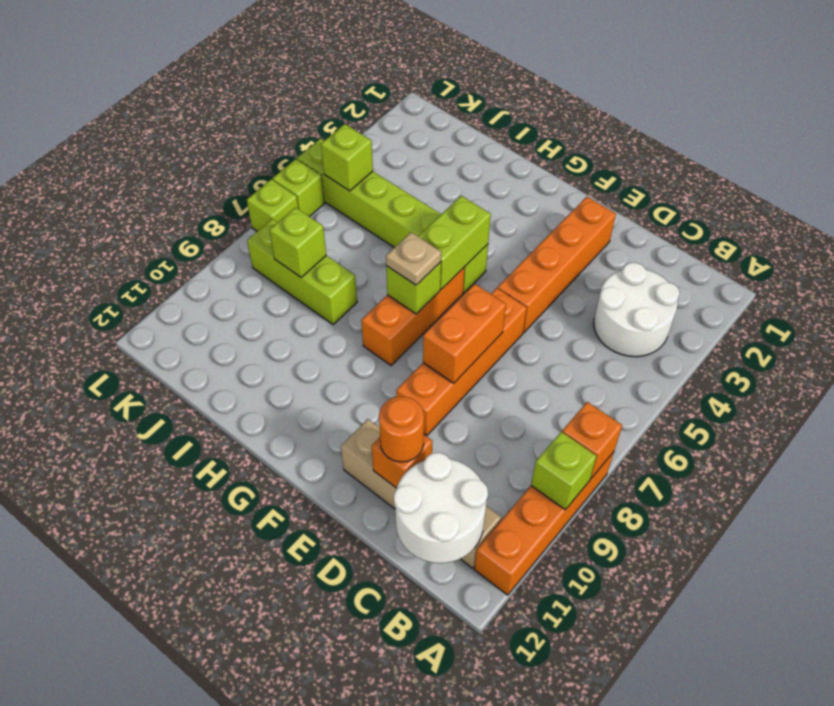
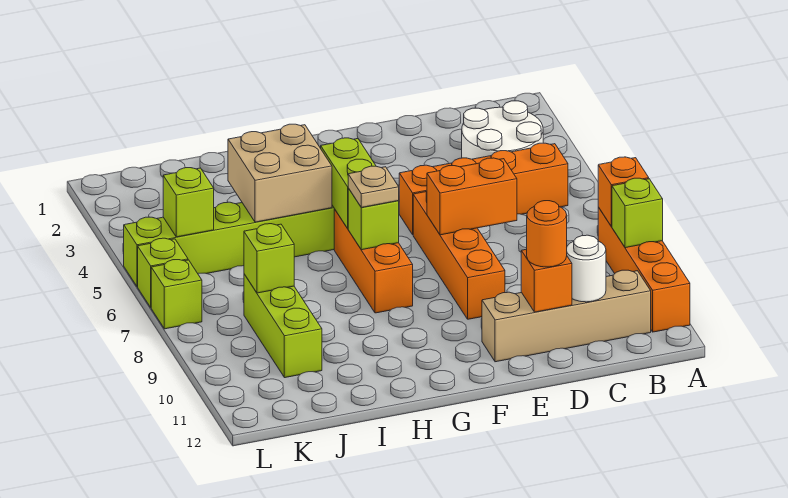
white round brick B11:C12 level 2 -> white round brick C11 level 2
orange brick E2:E5 level 1 -> orange brick B5:E5 level 1
orange brick E7:E8 level 2 -> orange brick D7:E7 level 2
none -> tan brick H4:I5 level 2
lime brick I8:K8 level 1 -> lime brick J8:J10 level 1

